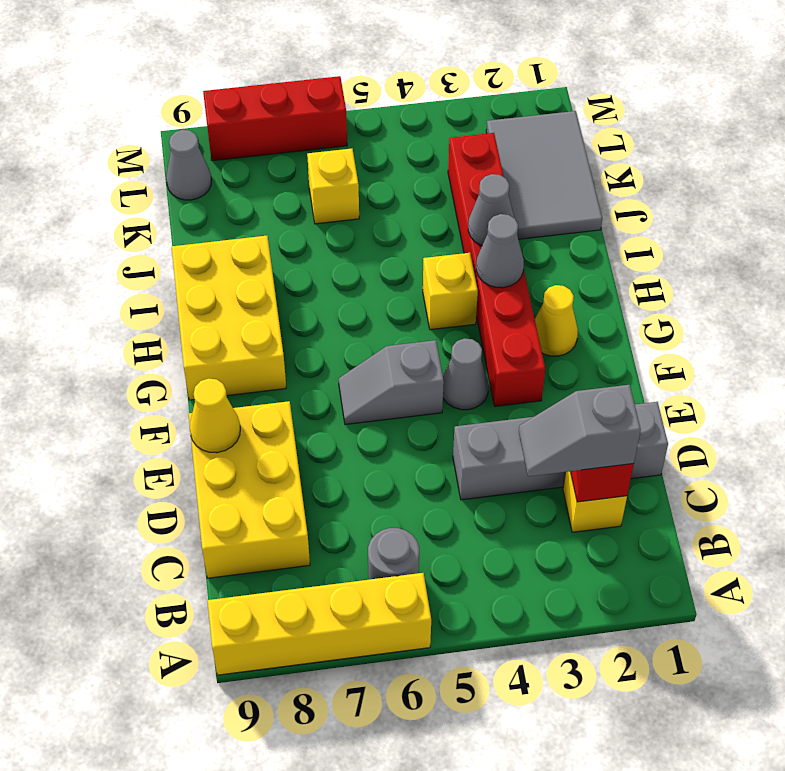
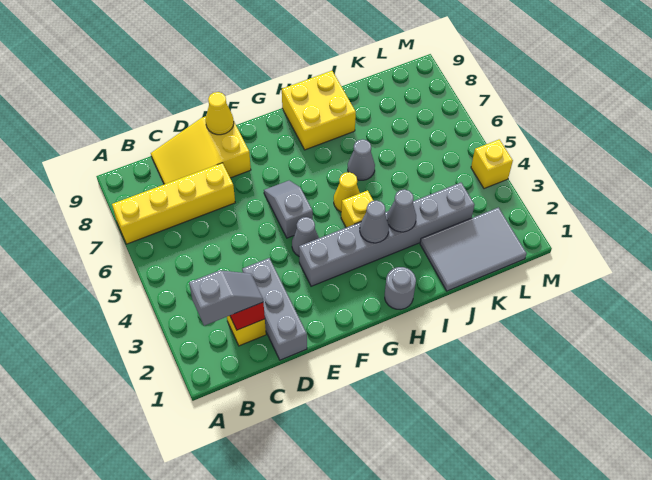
yellow brick A6:A9 level 1 -> yellow brick A7:D7 level 1
grey round brick B6 level 1 -> grey round brick H1 level 1
grey slope C2:C3 level 3 top 2 -> grey slope B2:C2 level 3 top B
yellow brick C8:E9 level 1 -> yellow slope C8:E9 level 1 top E
grey brick D1:D4 level 1 -> grey brick D1:D3 level 1
red brick F3:K3 level 1 -> grey brick F3:K3 level 1
yellow cone G2 level 1 -> yellow cone H5 level 1
yellow brick G8:I9 level 1 -> yellow brick H8:I9 level 1
yellow brick K6 level 1 -> yellow brick M4 level 1
grey cone L9 level 1 -> grey cone I6 level 1
red brick M6:M8 level 1 -> none

